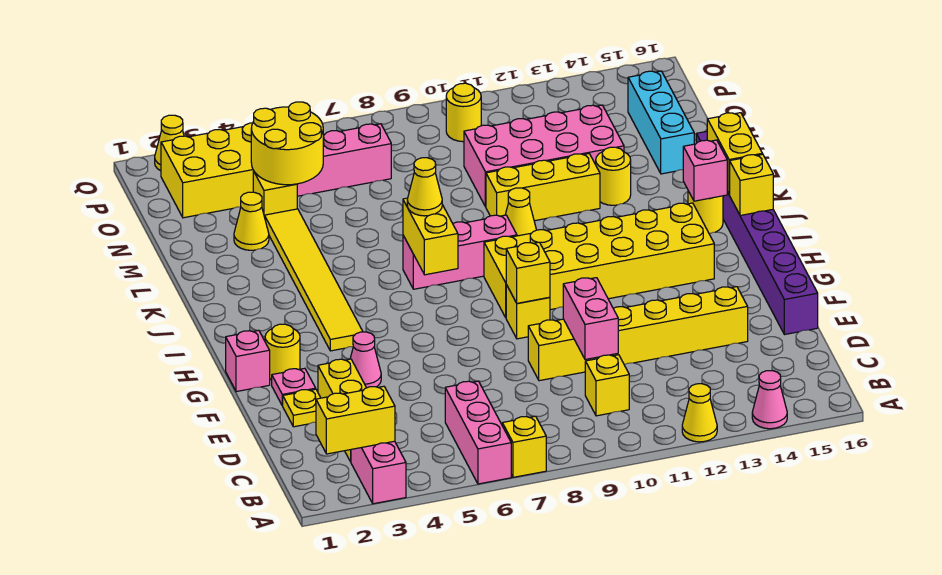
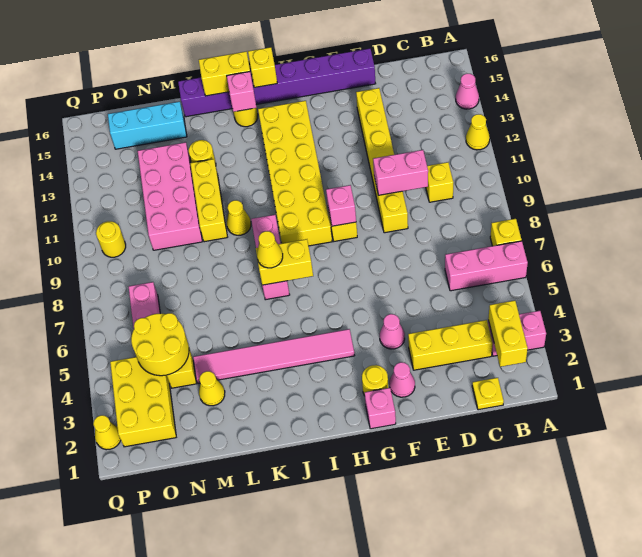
yellow plate E2 level 1 -> yellow plate C1 level 1
pink plate F2 level 1 -> pink cone F2 level 1
yellow brick G9 level 2 -> pink brick G9 level 2
yellow tile H4:M4 level 1 -> pink tile H4:M4 level 1

